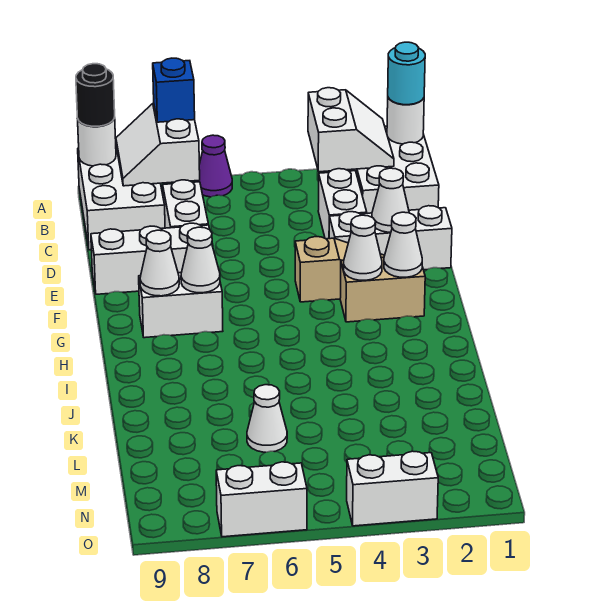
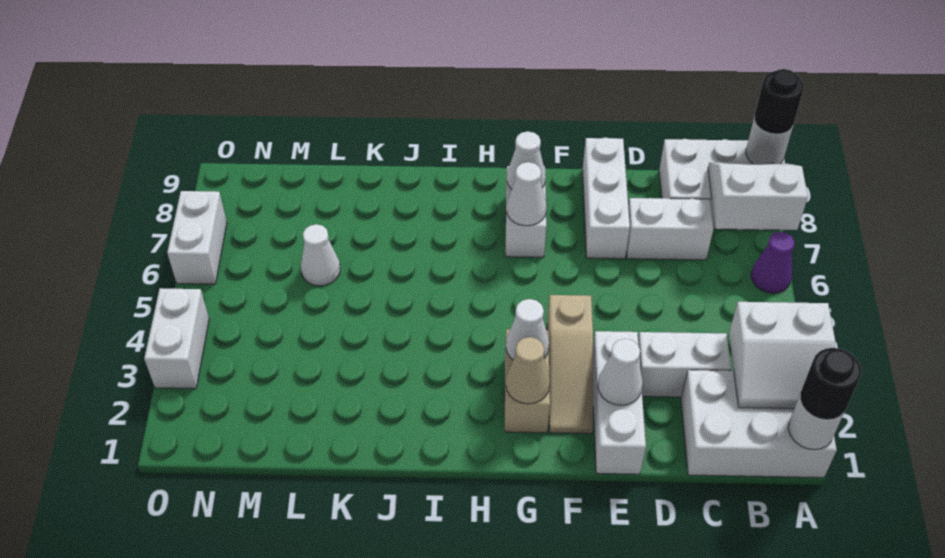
cyan round brick A1 level 3 -> black round brick A1 level 3
blue brick A7 level 3 -> none
white cone G2 level 2 -> tan cone G2 level 2

